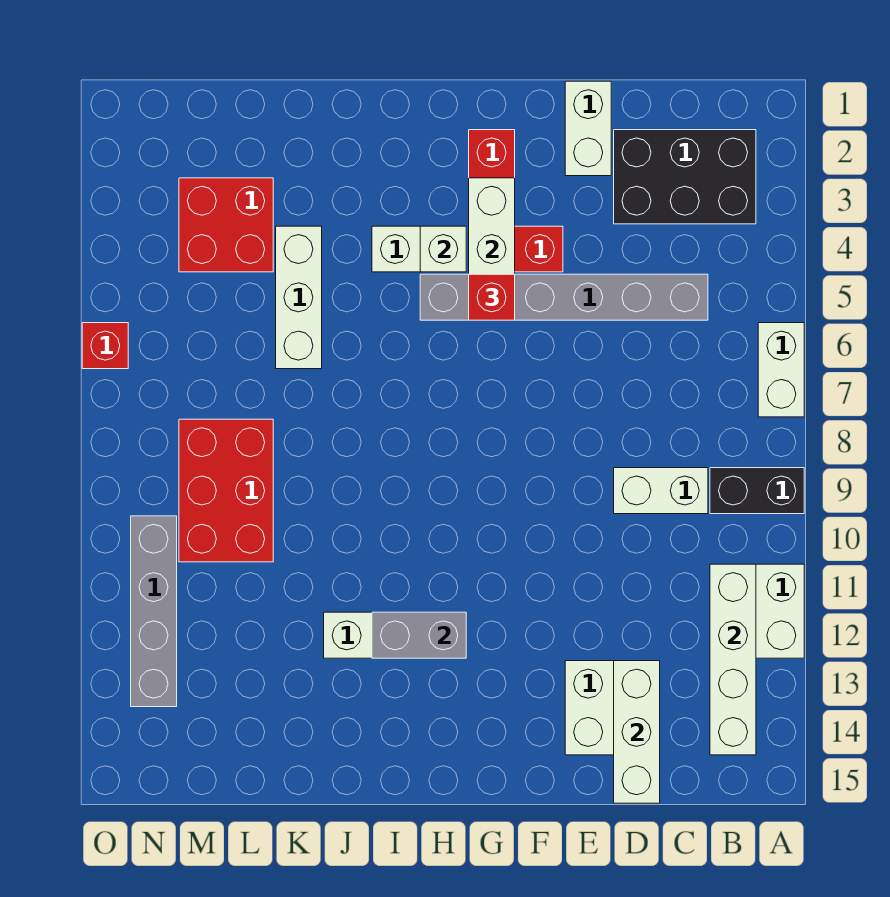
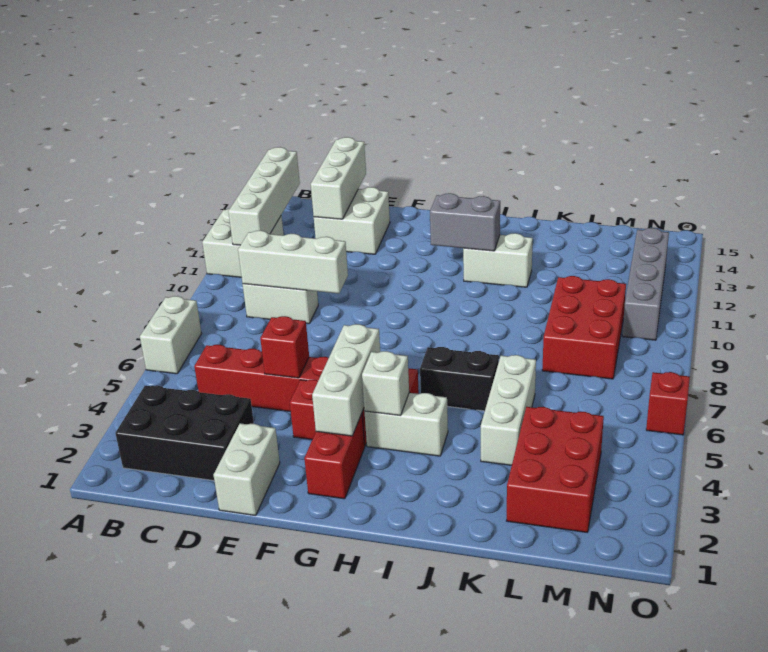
black brick A9:B9 level 1 -> black brick I6:J6 level 1
grey brick C5:H5 level 1 -> red brick C5:H5 level 1
none -> white brick C9:E9 level 2
red brick G5 level 3 -> red brick E5 level 2
red brick L3:M4 level 1 -> red brick L2:M4 level 1

